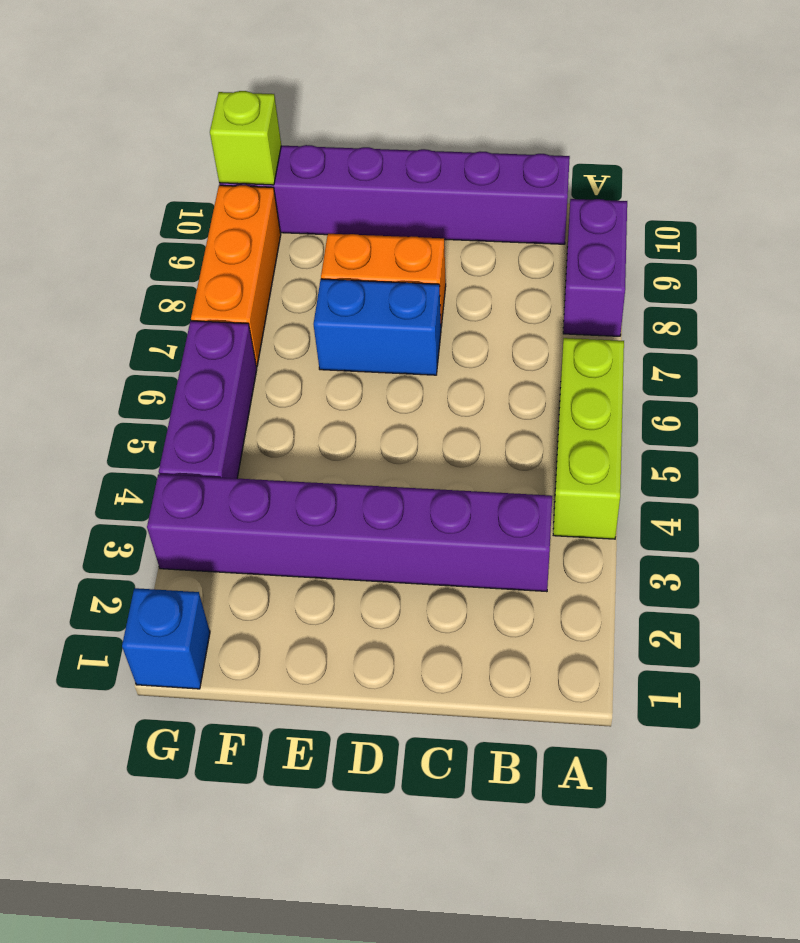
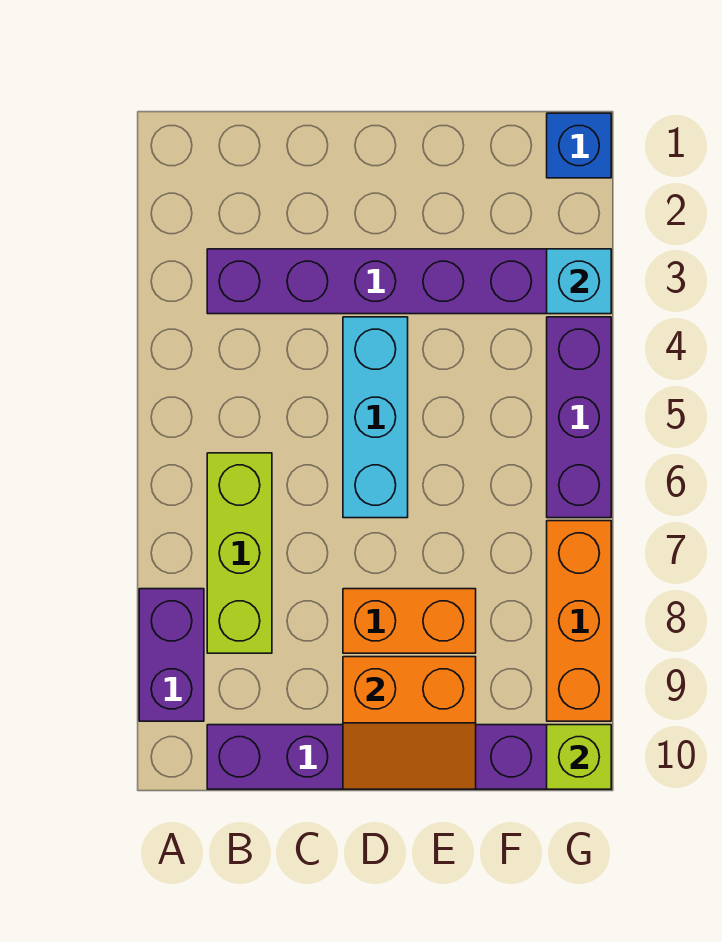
lime brick A4:A6 level 1 -> lime brick B6:B8 level 1
none -> cyan brick D4:D6 level 1
blue brick D7:E7 level 1 -> none
none -> orange slope D9:E10 level 2 top 9
none -> cyan brick G3 level 2

